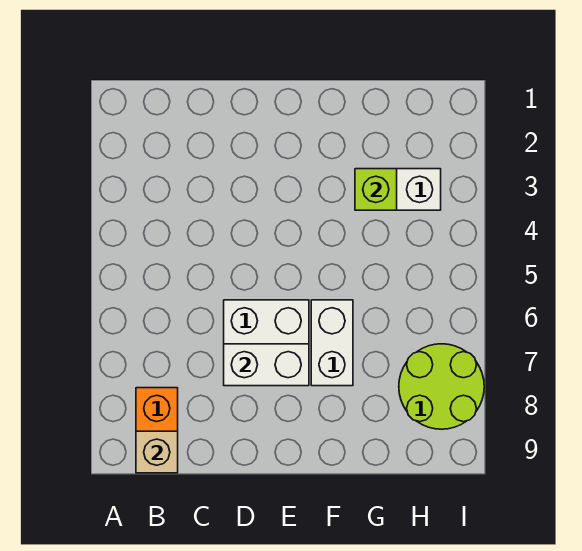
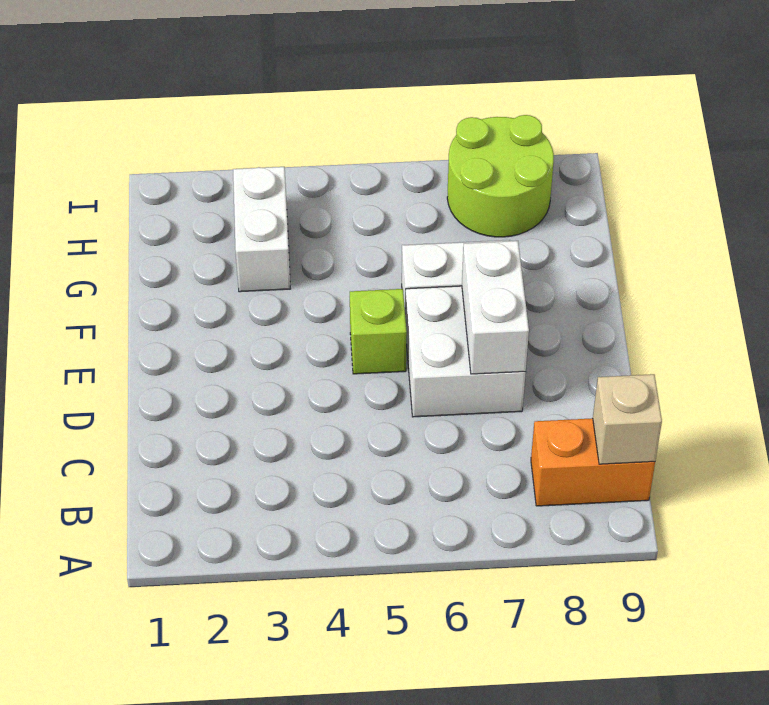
lime brick G3 level 2 -> lime brick E5 level 1

